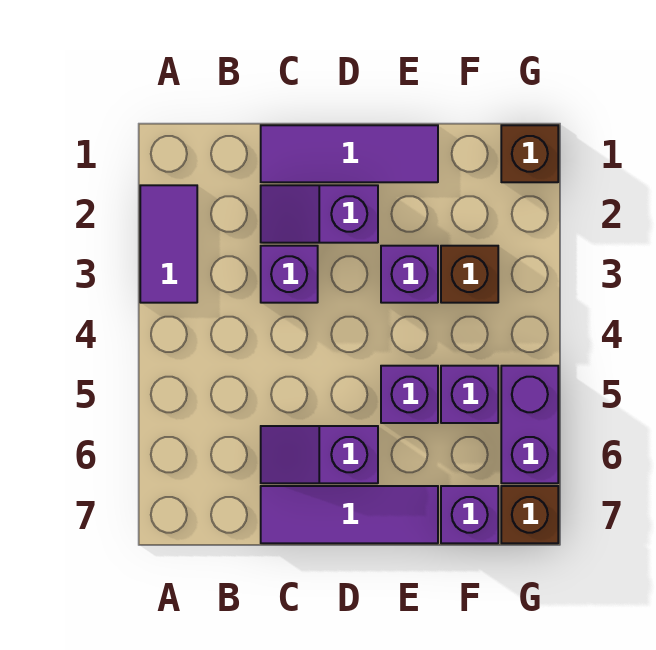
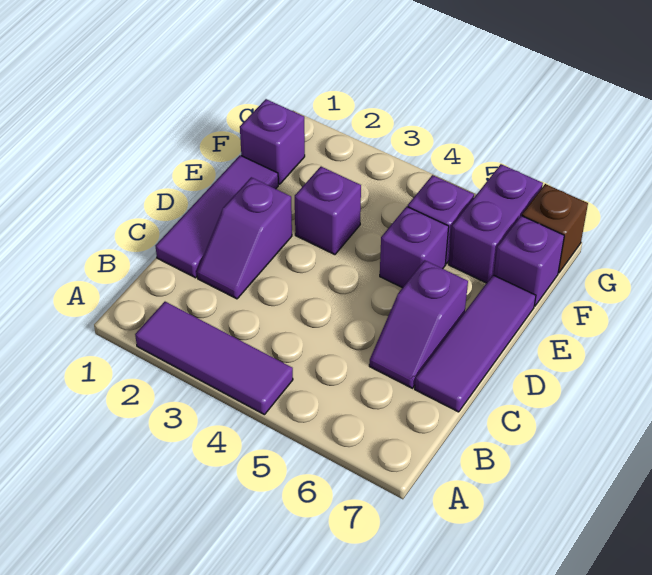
purple tile A2:A3 level 1 -> purple tile A2:A4 level 1
purple brick C3 level 1 -> purple brick F1 level 1
brown brick F3 level 1 -> none
brown brick G1 level 1 -> none
purple brick G5:G6 level 1 -> purple brick F6:G6 level 1

